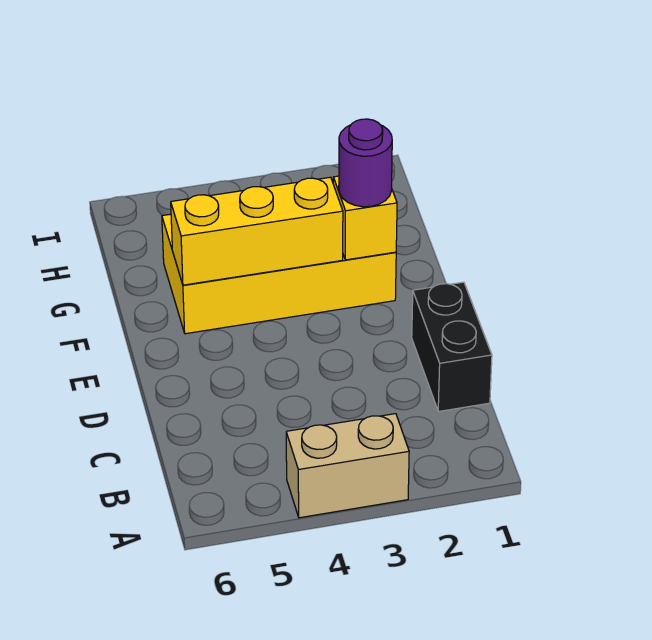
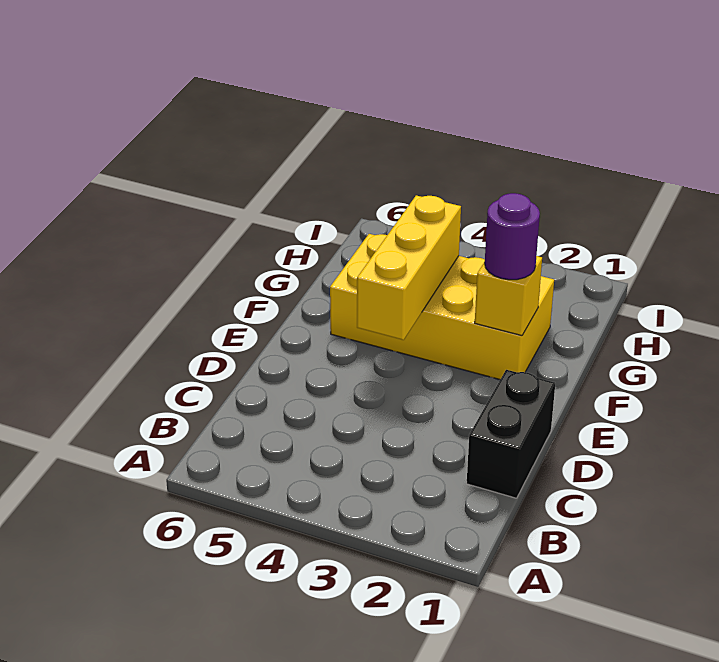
tan brick A3:A4 level 1 -> none
yellow brick F3:F5 level 2 -> yellow brick E4:G4 level 2

